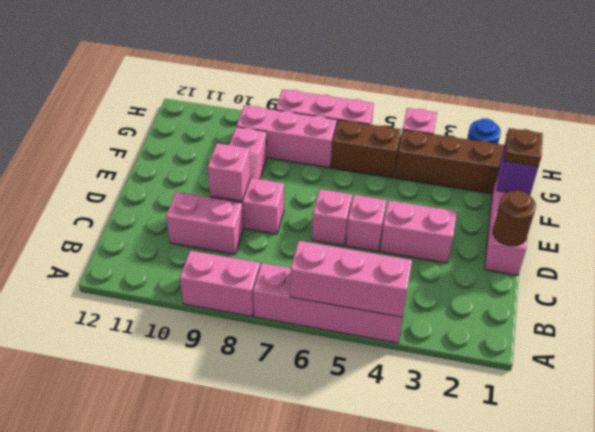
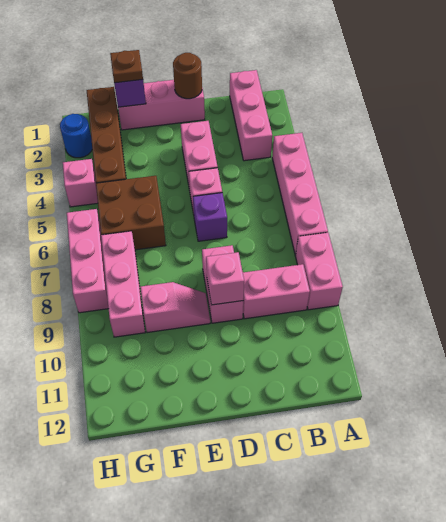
pink brick A4:A6 level 2 -> pink brick B1:B3 level 1
pink brick C9:C10 level 1 -> pink brick B9:C9 level 1
pink brick D6 level 1 -> purple brick D6 level 1
brown brick G5:G6 level 1 -> brown brick F5:G6 level 1

